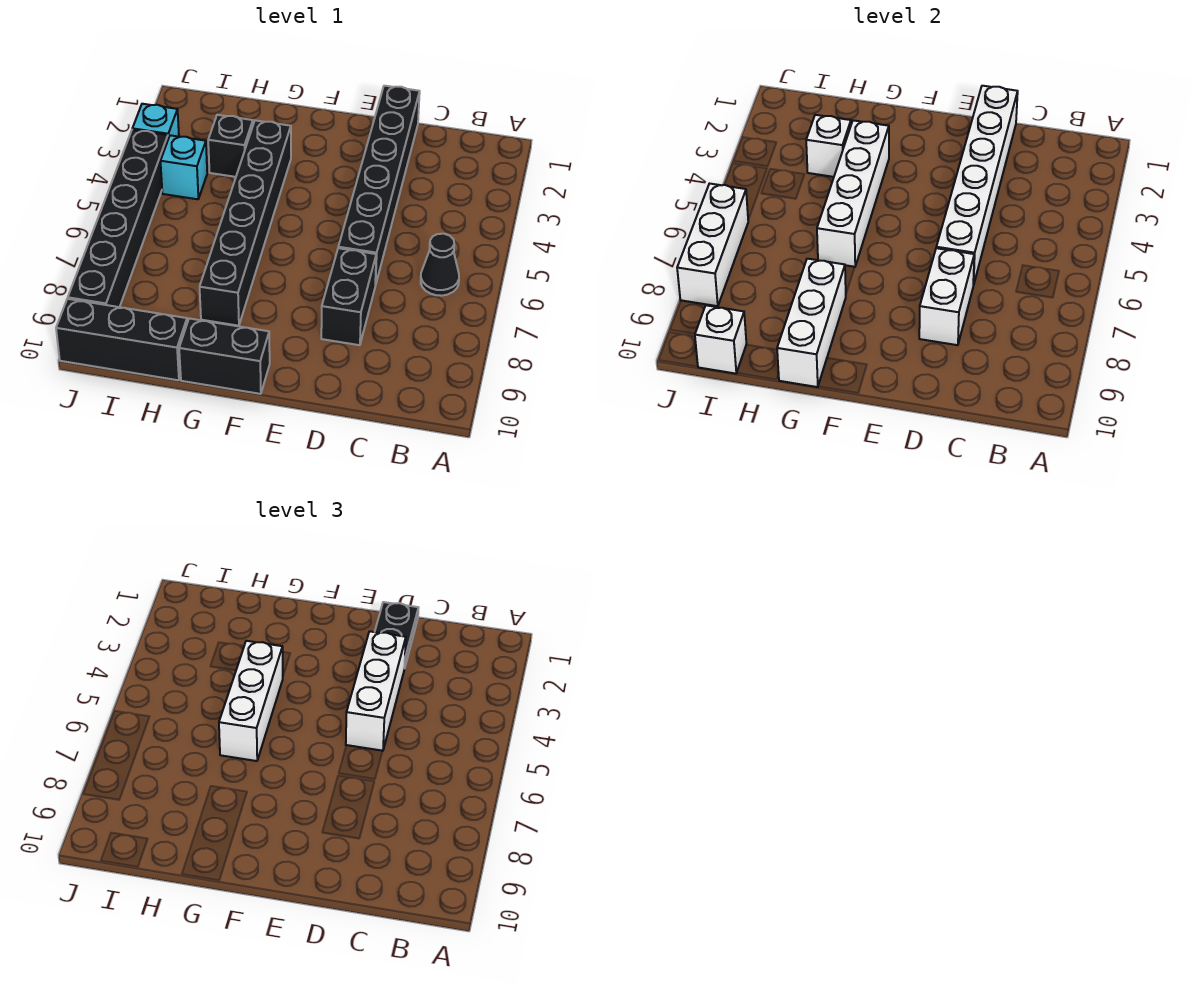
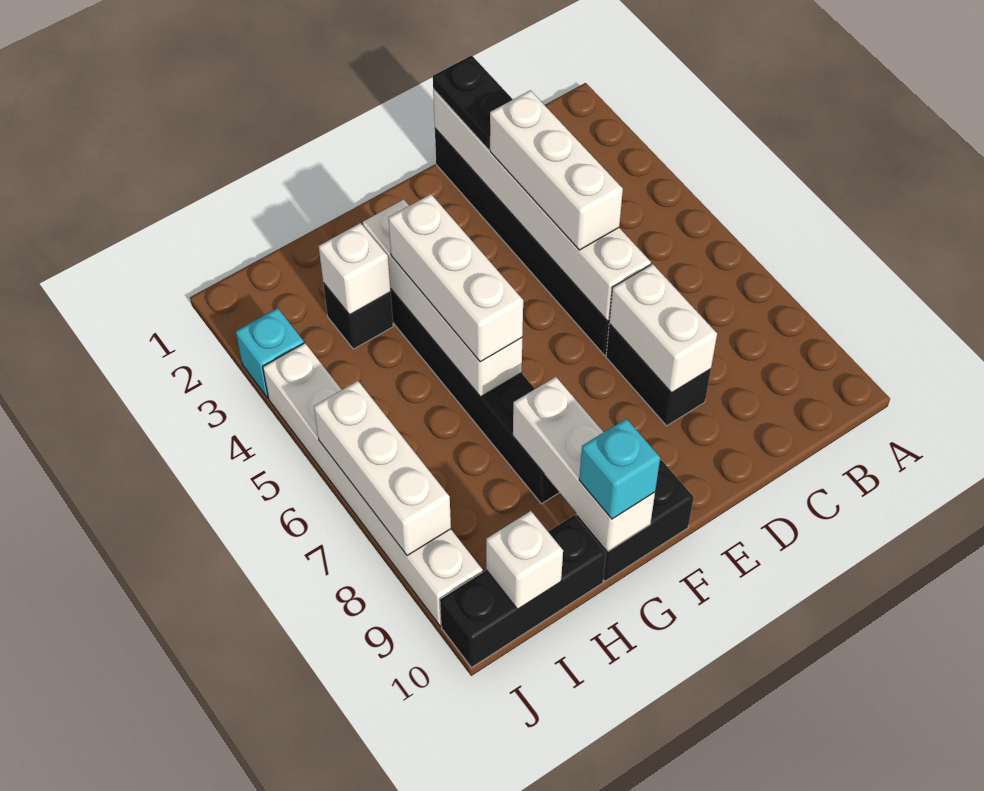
black cone B6 level 1 -> none
cyan brick I4 level 1 -> cyan brick G10 level 3
black brick J4:J9 level 1 -> white brick J4:J9 level 1

